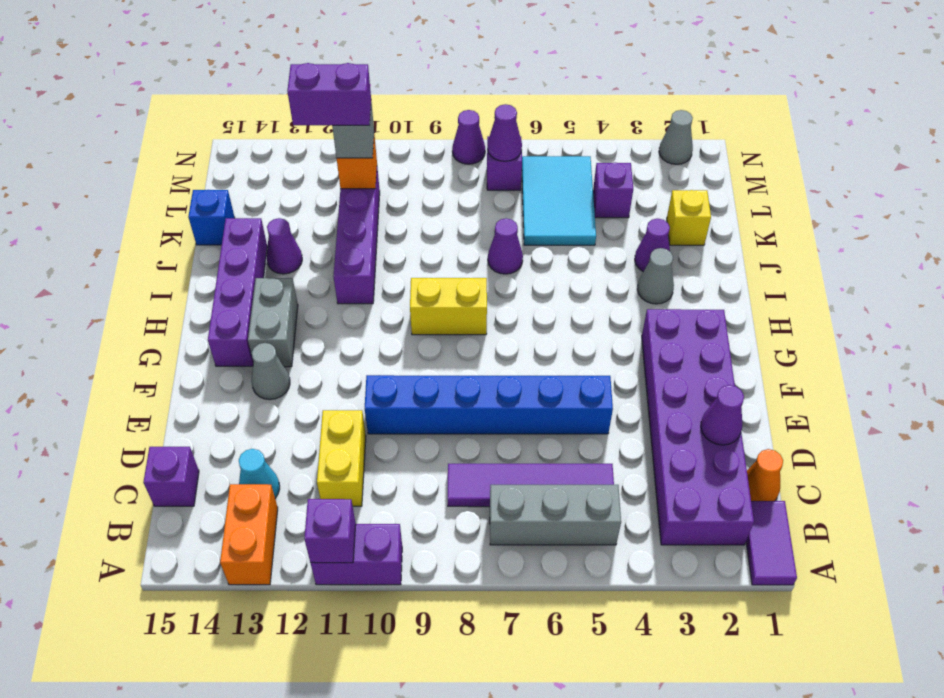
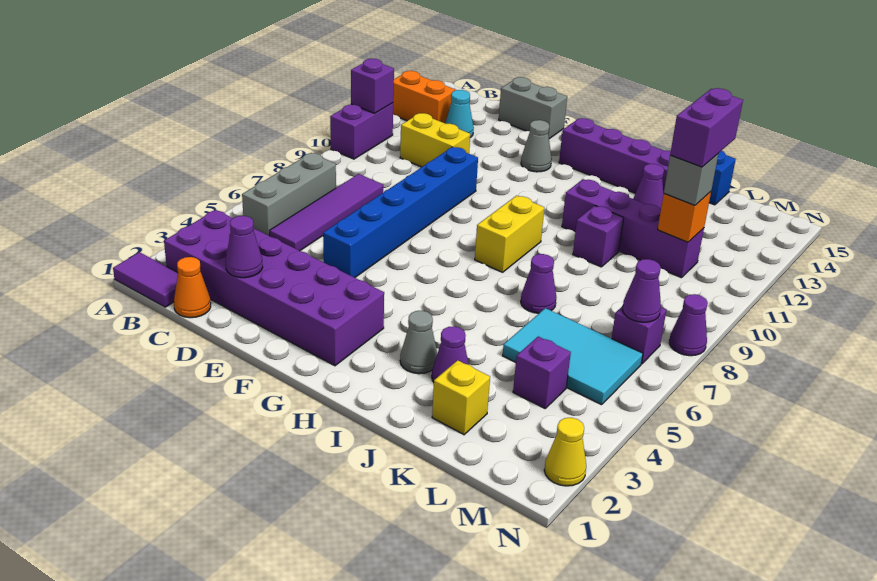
purple brick C15 level 1 -> purple brick J10 level 1
grey brick G13:H13 level 1 -> grey brick D15:E15 level 1
grey cone N2 level 1 -> yellow cone N2 level 1

